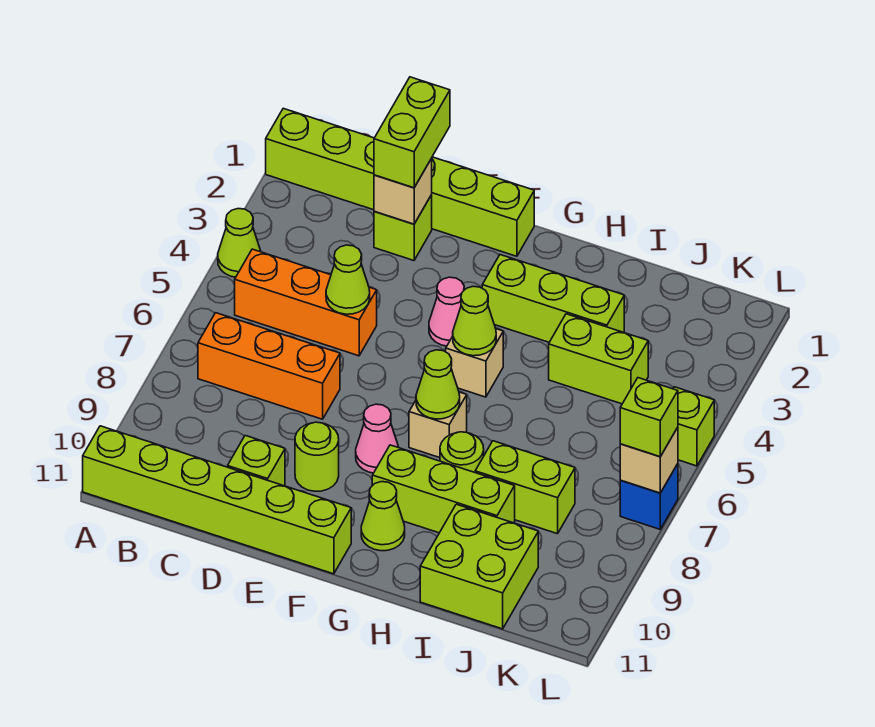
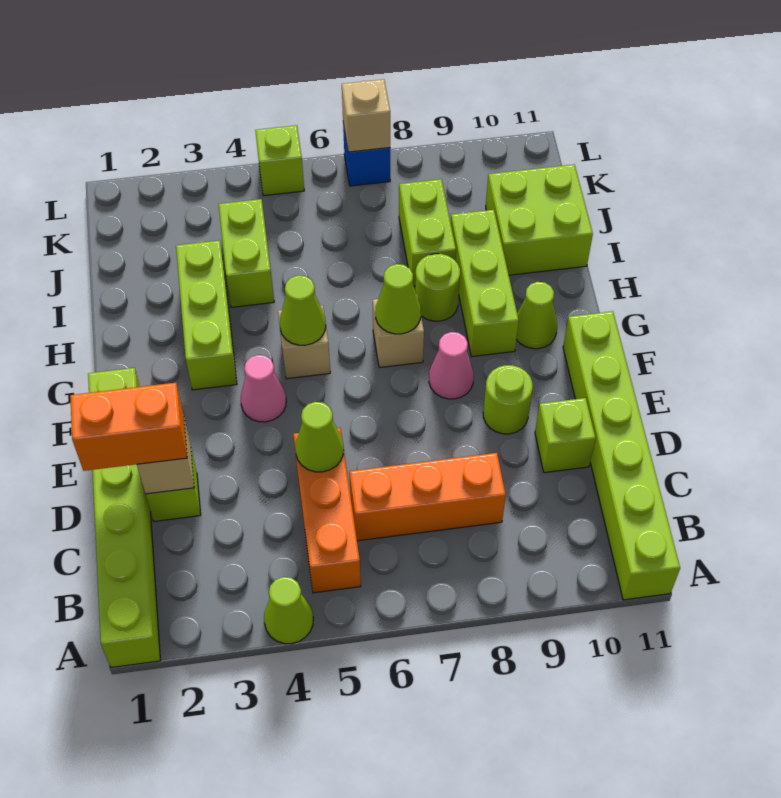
orange brick B7:D7 level 1 -> orange brick C6:C8 level 1
lime brick D1:D2 level 3 -> orange brick D1:D2 level 3
lime brick L7 level 3 -> none

